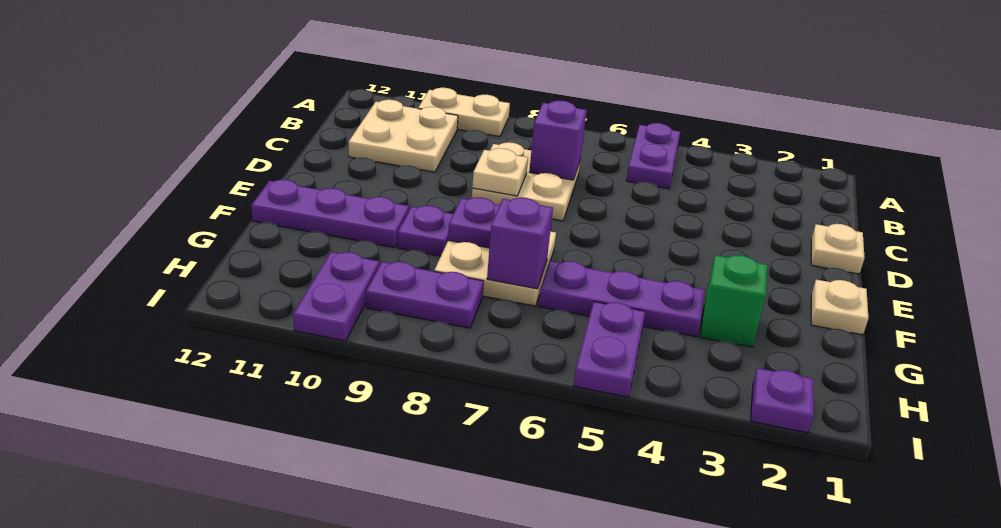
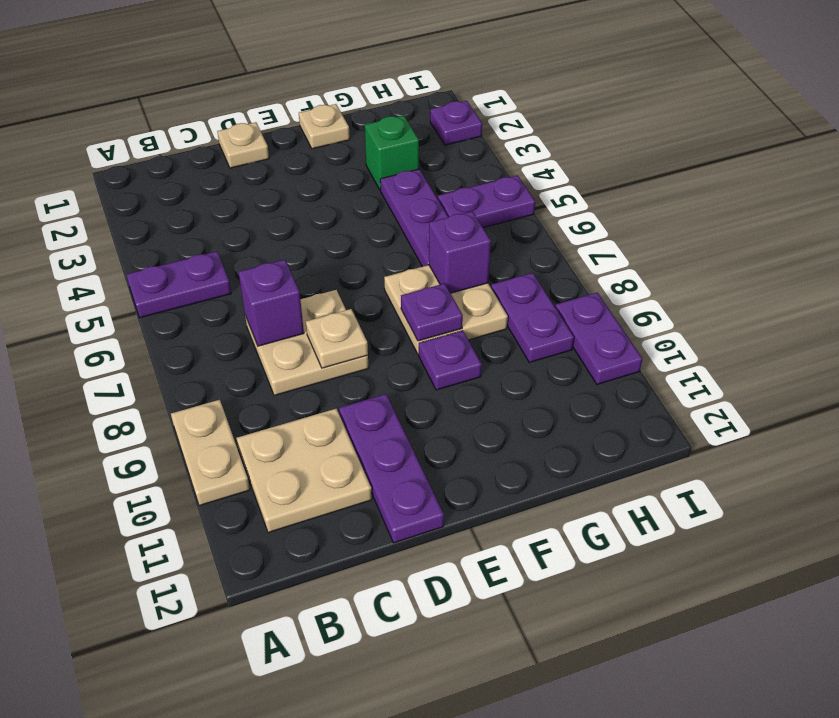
purple plate F10:F12 level 1 -> purple plate D10:D12 level 1
purple plate H10:I10 level 1 -> purple plate I9:I10 level 1

